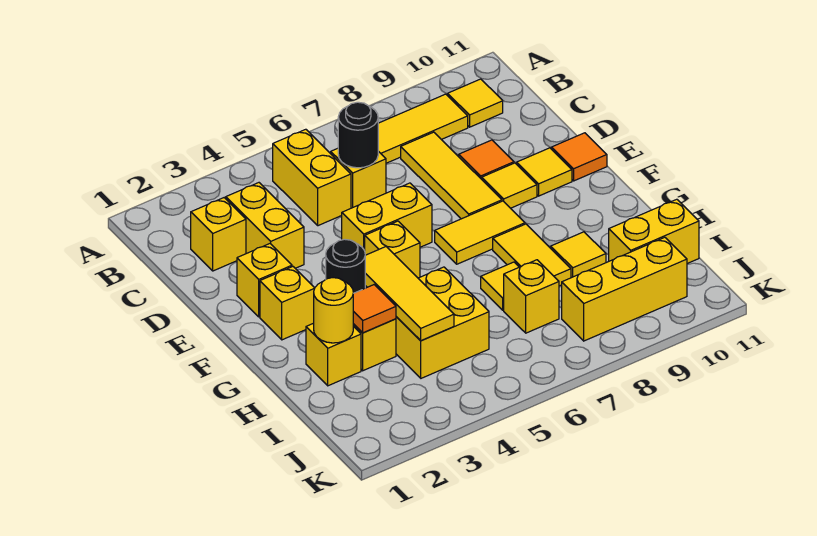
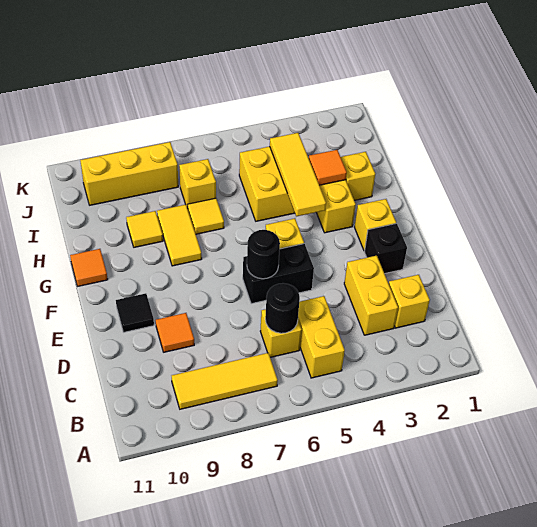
yellow tile B10 level 1 -> none
yellow tile C8:E8 level 1 -> none
yellow brick E2 level 1 -> black brick E2 level 1
yellow brick E5:E6 level 1 -> black brick E5:E6 level 1
yellow tile E9 level 1 -> none
yellow tile E10 level 1 -> black tile E10 level 1
orange tile E11 level 1 -> orange tile G11 level 1
yellow tile F7:F8 level 1 -> none
black round brick G3 level 2 -> black round brick E6 level 2
yellow round brick H2 level 2 -> none
yellow brick I10:I11 level 1 -> none

